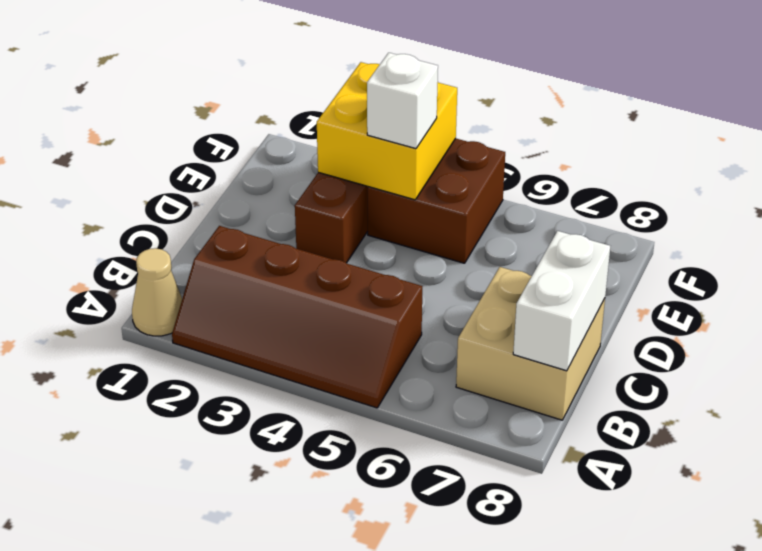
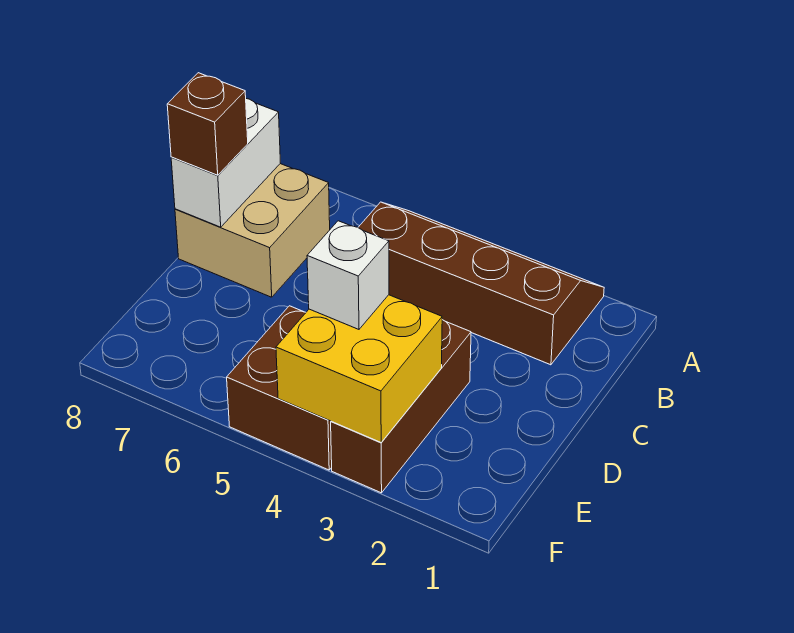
tan cone A1 level 1 -> none
none -> brown brick C8 level 3

